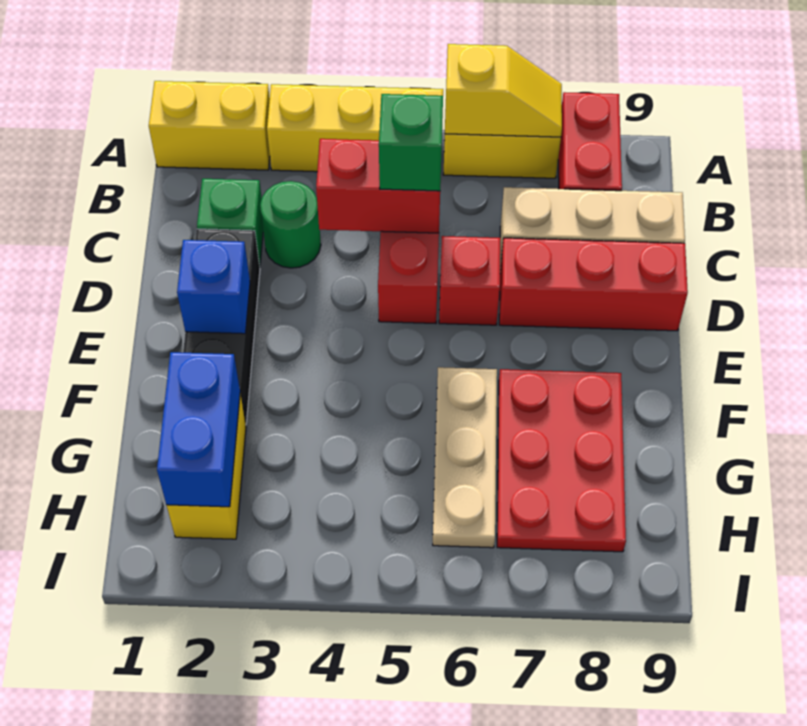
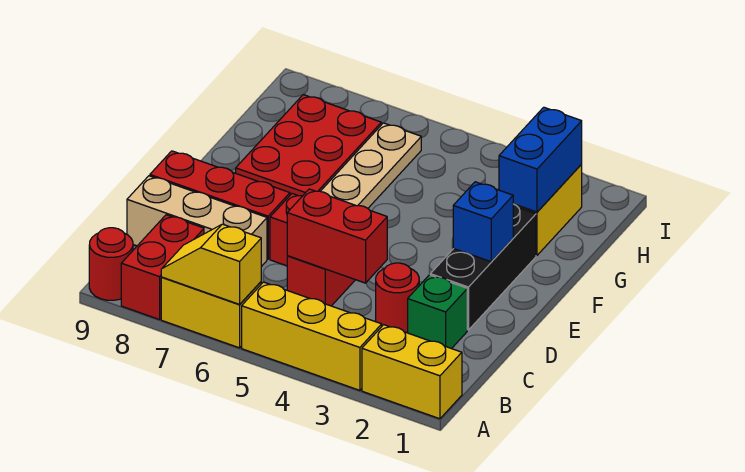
none -> red round brick A9 level 1
green round brick C3 level 1 -> red round brick C3 level 1
green brick C5 level 3 -> none

